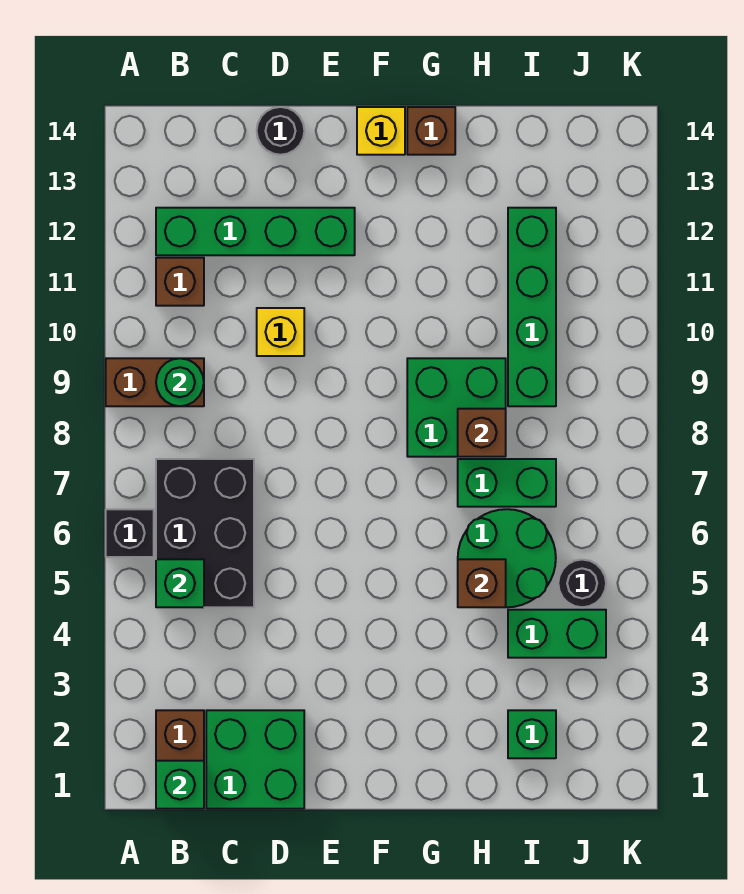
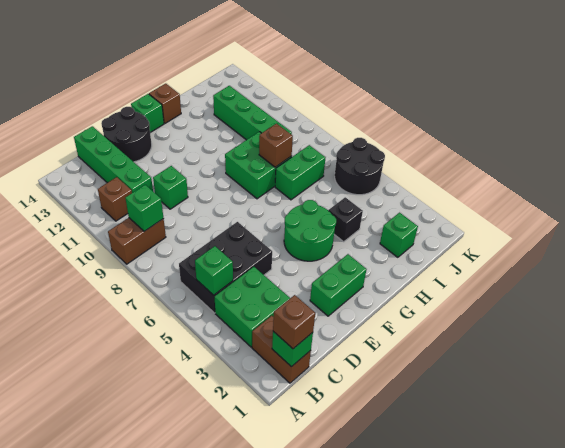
black brick A6 level 1 -> black brick H4 level 1
black brick B5:C7 level 1 -> black brick B5:D6 level 1
green round brick B9 level 2 -> green brick B9 level 2
green brick B12:E12 level 1 -> green brick C11:C14 level 1
green brick C1:D2 level 1 -> green brick B3:C4 level 1
yellow brick D10 level 1 -> green brick D10 level 1
black round brick D14 level 1 -> black round brick D13:E14 level 1
yellow brick F14 level 1 -> green brick F14 level 1
green round brick H5:I6 level 1 -> green round brick F4:G5 level 1
brown brick H5 level 2 -> brown brick B1 level 3
green brick I4:J4 level 1 -> green brick E2:F2 level 1
black round brick J5 level 1 -> black round brick J5:K6 level 1

